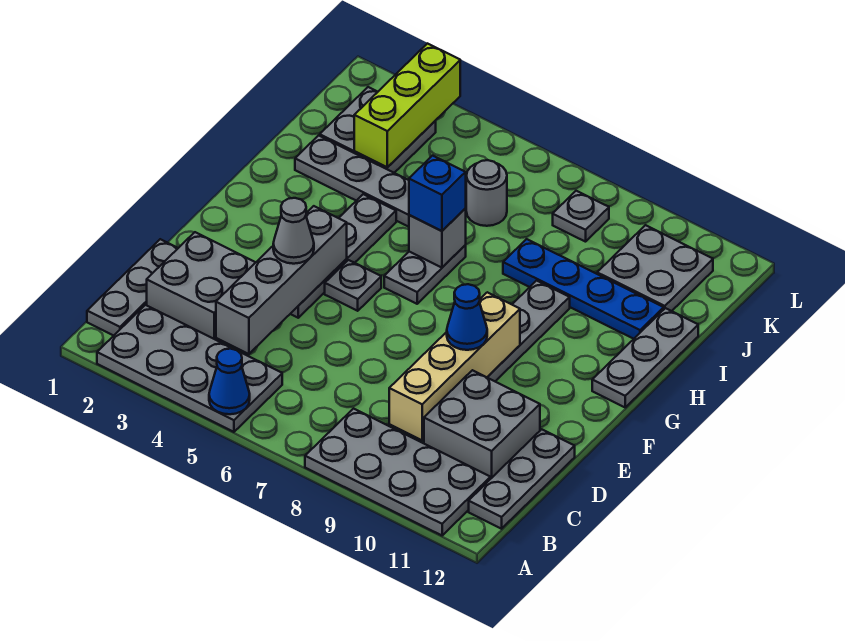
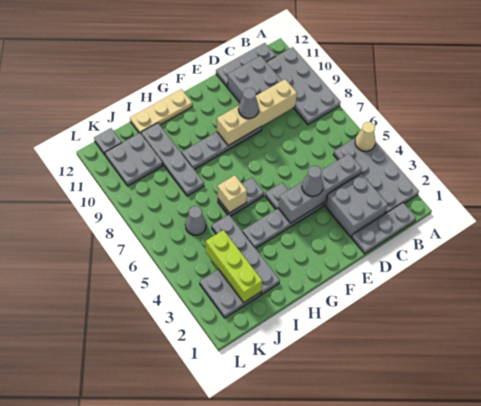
blue cone A5 level 2 -> tan cone A5 level 2
blue cone E9 level 3 -> grey cone E9 level 3
grey plate G12:I12 level 1 -> tan plate G12:I12 level 1
grey brick H6 level 2 -> tan brick H6 level 2
blue brick H6 level 3 -> none
blue plate I8:I11 level 1 -> grey plate I8:I11 level 1
lime brick J3:L3 level 2 -> lime brick J2:J4 level 2
grey round brick J6 level 1 -> grey cone J6 level 1
grey plate K8 level 1 -> grey plate K12 level 1

